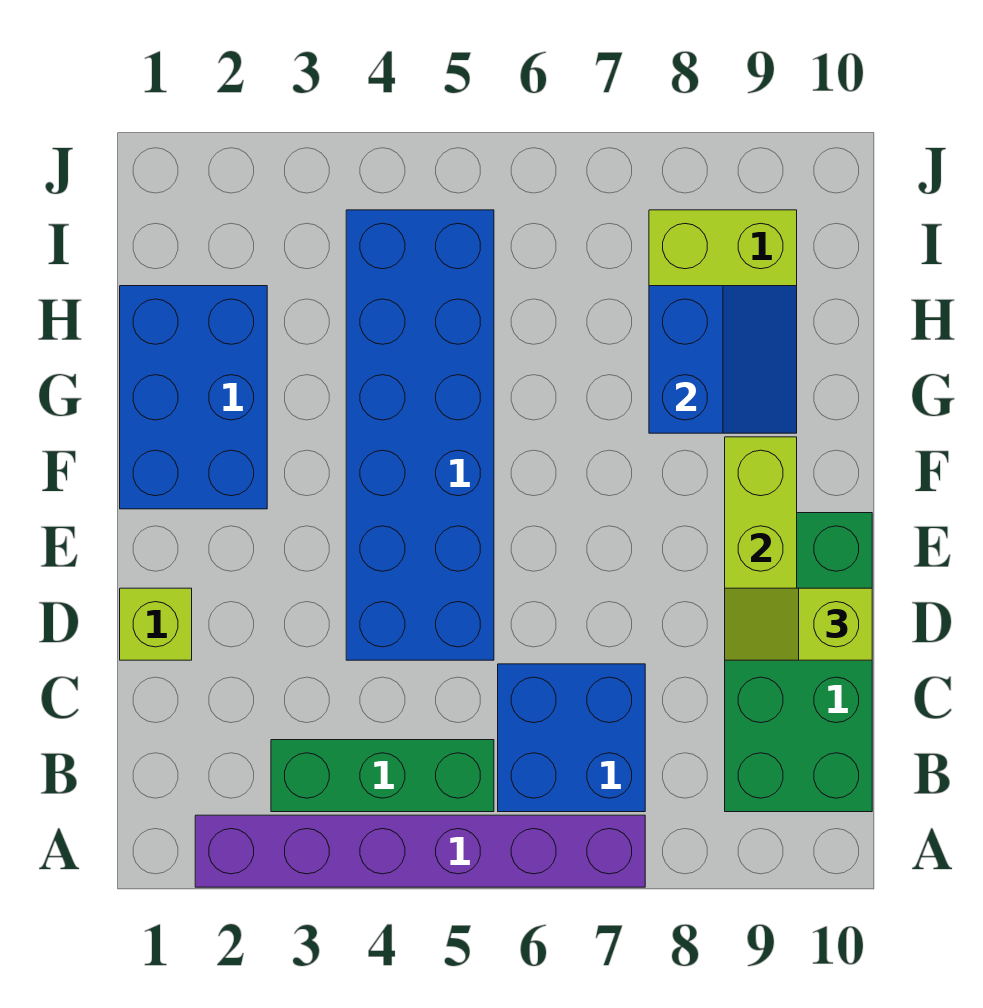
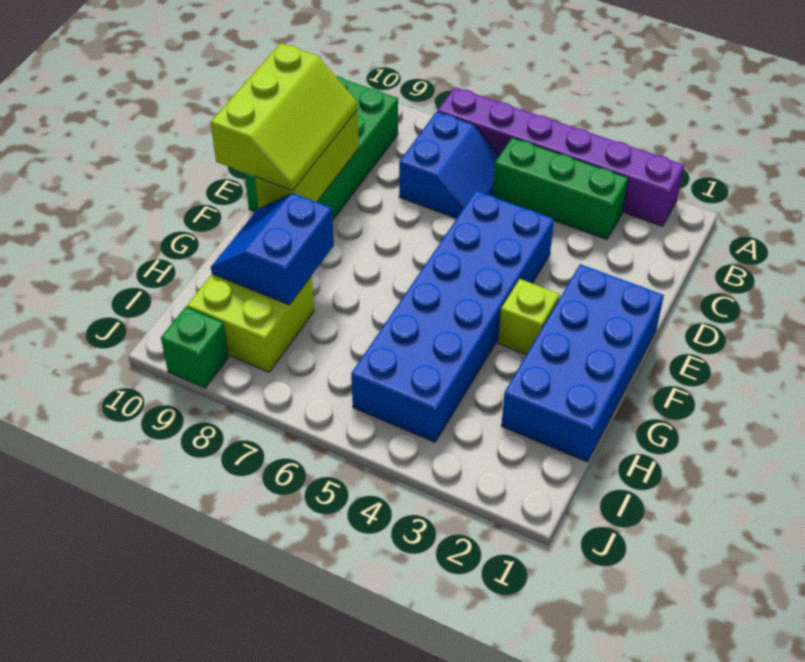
blue brick B6:C7 level 1 -> blue slope B6:C7 level 1 top 7
lime brick D1 level 1 -> lime brick F3 level 1
lime slope D9:D10 level 3 top 10 -> lime slope D9:F10 level 3 top 10
blue brick F1:H2 level 1 -> blue brick E1:H2 level 1
none -> green brick J9 level 1

